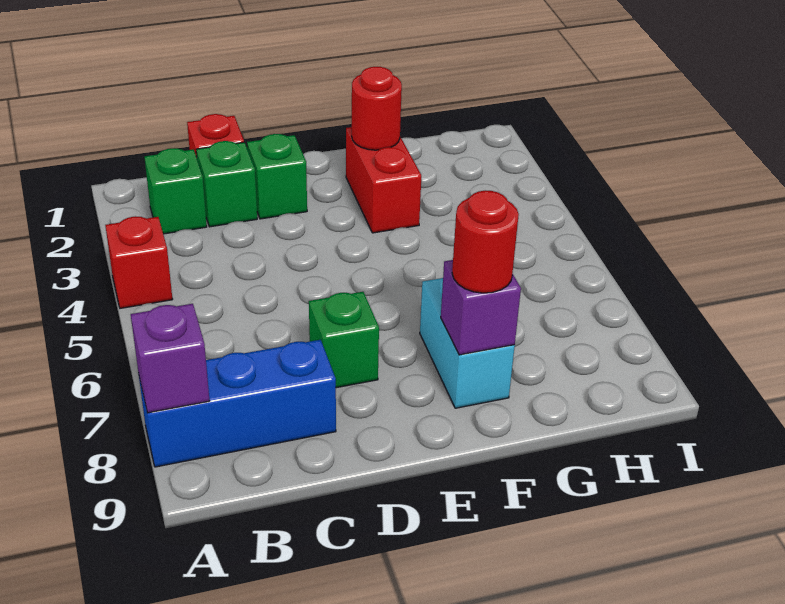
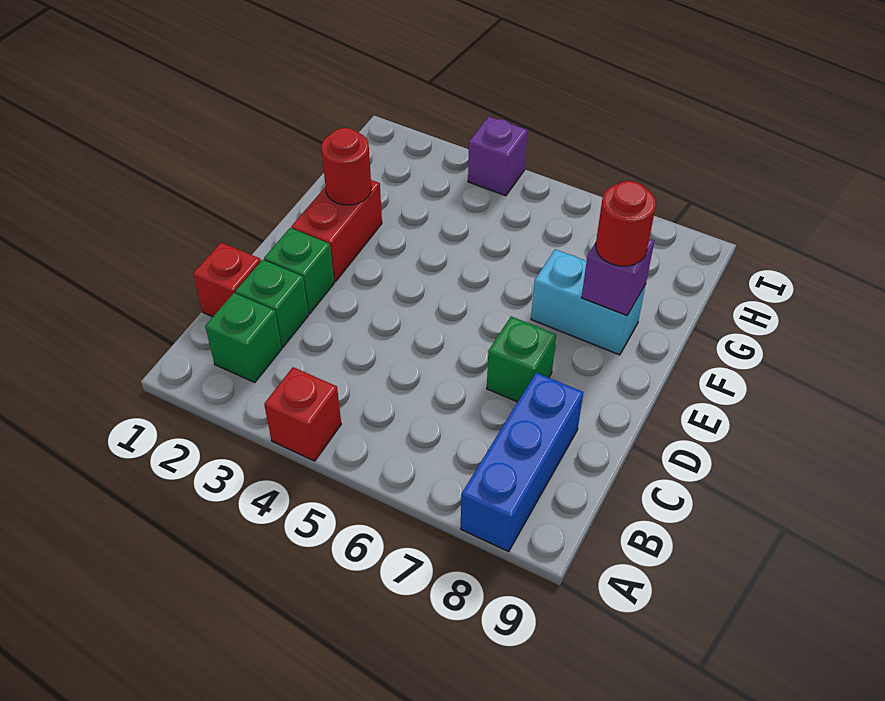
purple brick A8 level 2 -> purple brick I4 level 1
red brick F2:F3 level 1 -> red brick E2:F2 level 1

